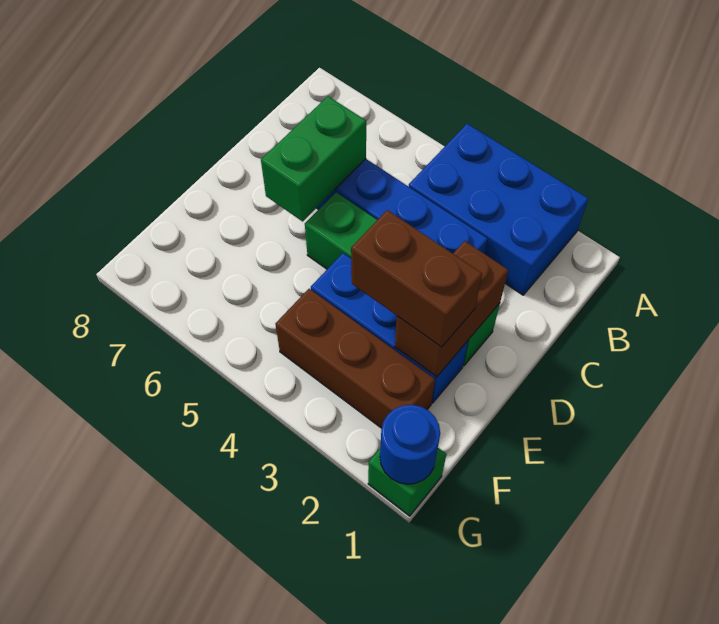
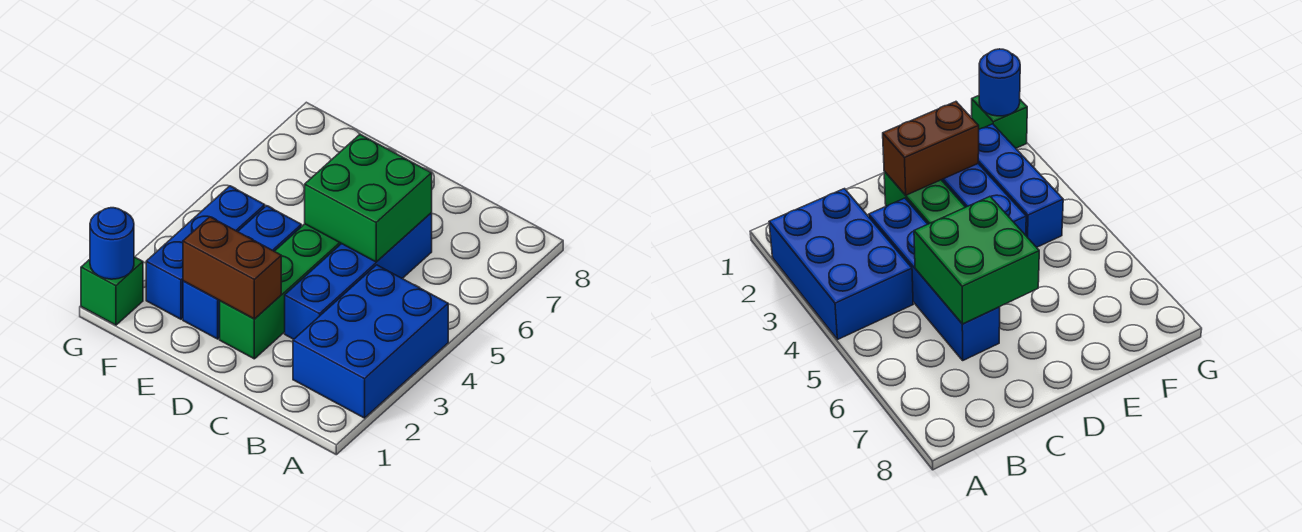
green brick C6:D6 level 2 -> green brick C5:D6 level 2
brown brick E2:E3 level 3 -> none
brown brick F2:F4 level 1 -> blue brick F2:F4 level 1

